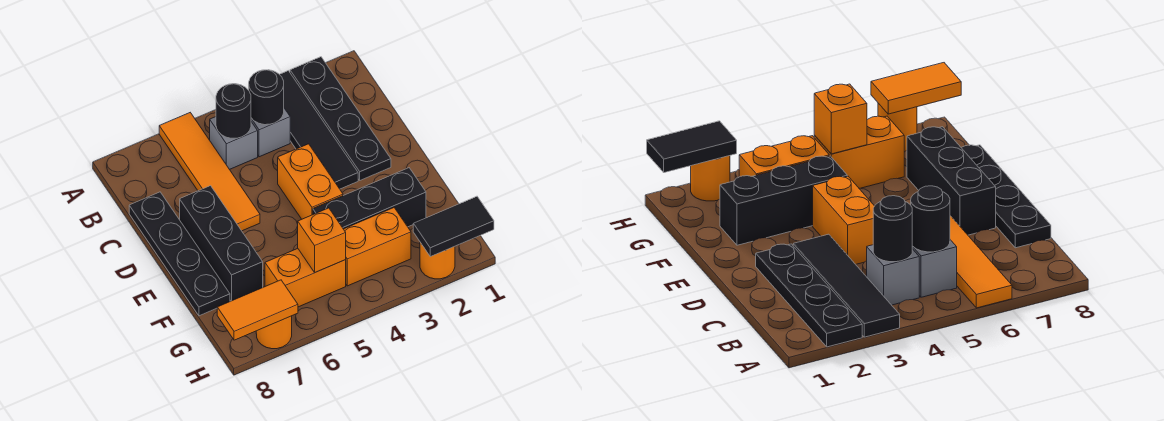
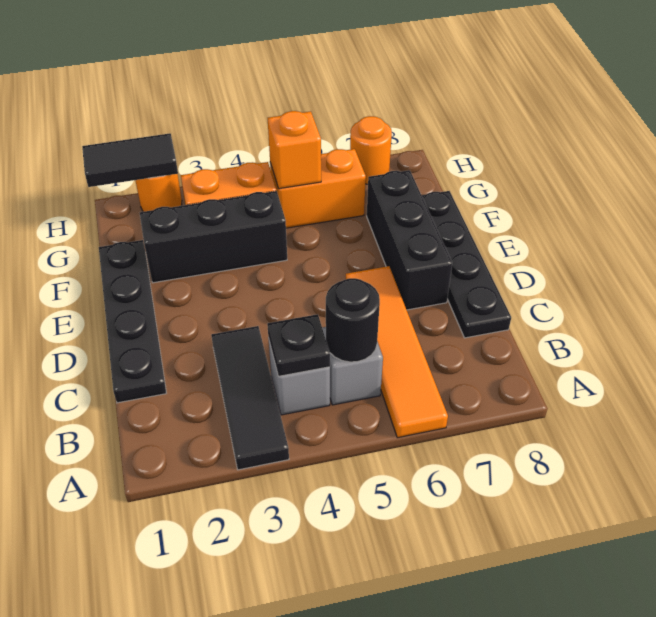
black plate A2:D2 level 1 -> black plate C1:F1 level 1
black tile A3:D3 level 1 -> black tile A3:C3 level 1
black round brick B4 level 2 -> black plate B4 level 2
orange brick D4:E4 level 1 -> none
orange tile H7:H8 level 2 -> none

